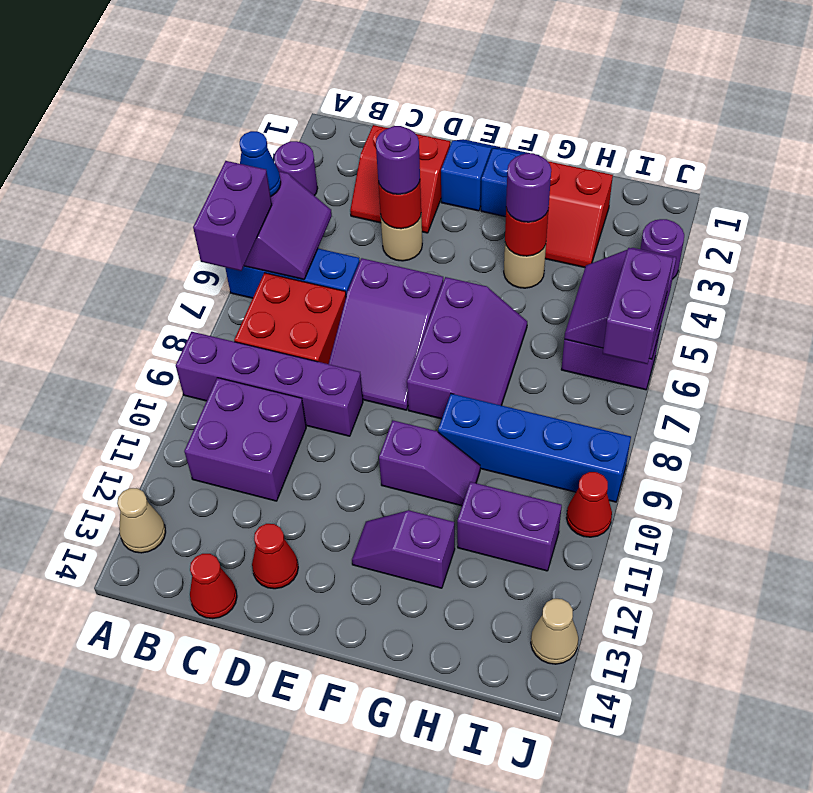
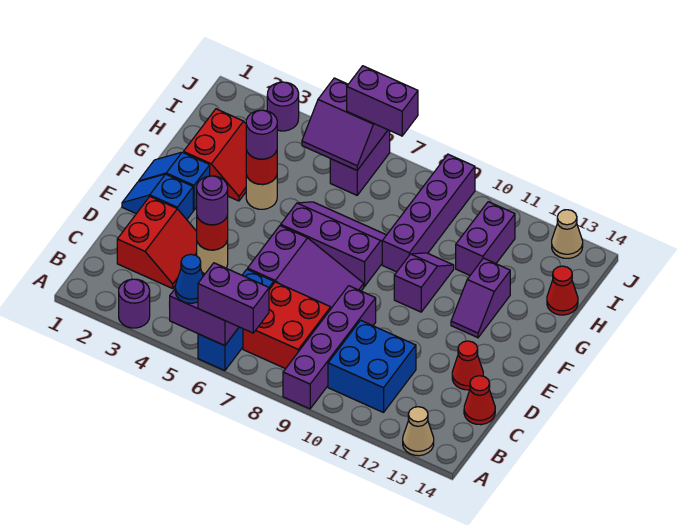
purple brick B10:C11 level 1 -> blue brick B10:C11 level 1
blue brick G9:J9 level 1 -> purple brick G9:J9 level 1
red cone J10 level 1 -> red cone H14 level 1

